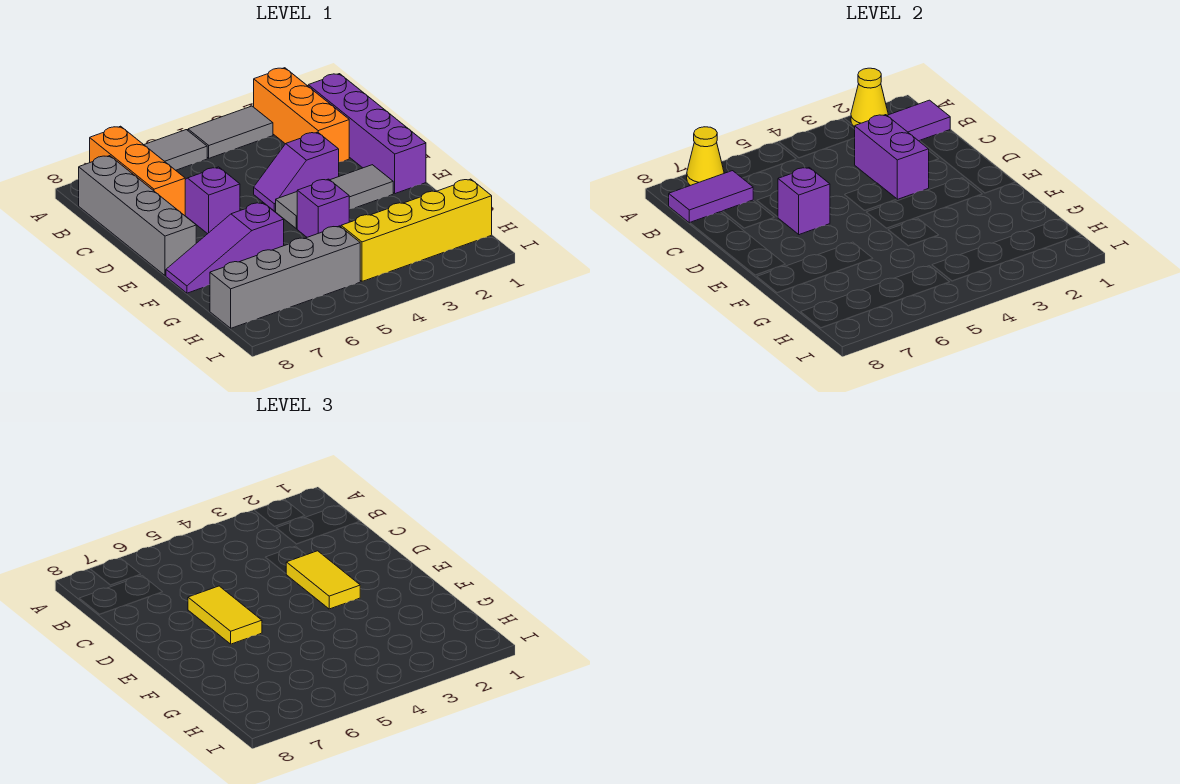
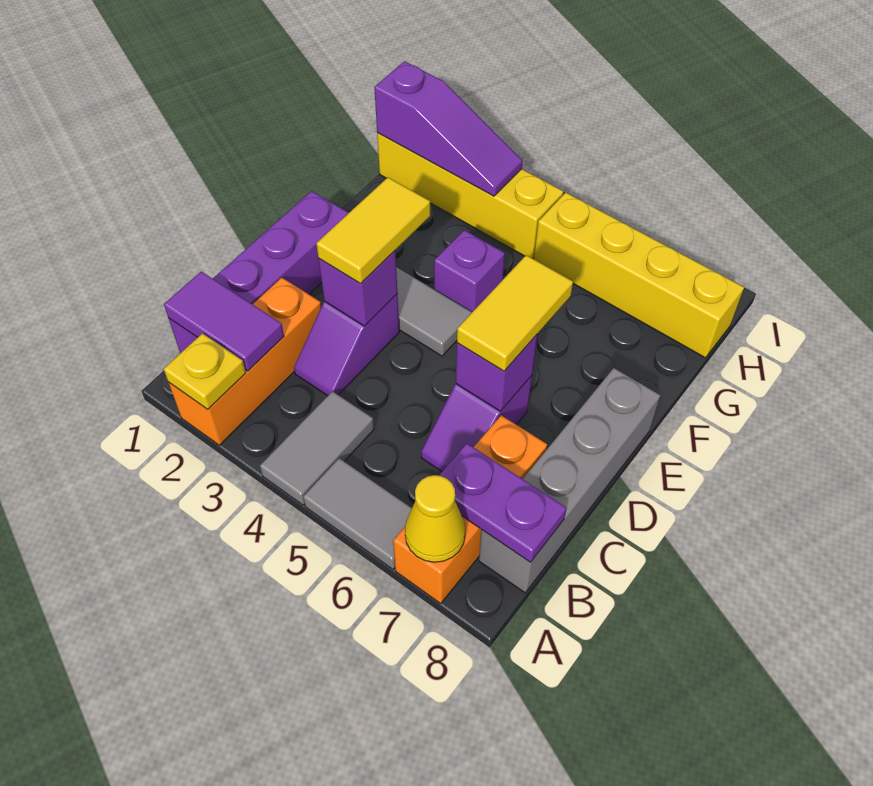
yellow cone A2 level 2 -> yellow plate A2 level 2
grey tile A3:A4 level 1 -> grey tile A4:B4 level 1
purple tile B7:B8 level 2 -> purple plate B7:B8 level 2
purple brick C3:D3 level 2 -> purple brick D3 level 2
purple slope D3:D4 level 1 top 3 -> purple slope C3:D3 level 1 top D
purple slope F6:F8 level 1 top 6 -> purple slope H1:H3 level 2 top 1
grey brick H5:H8 level 1 -> yellow brick H5:H8 level 1

